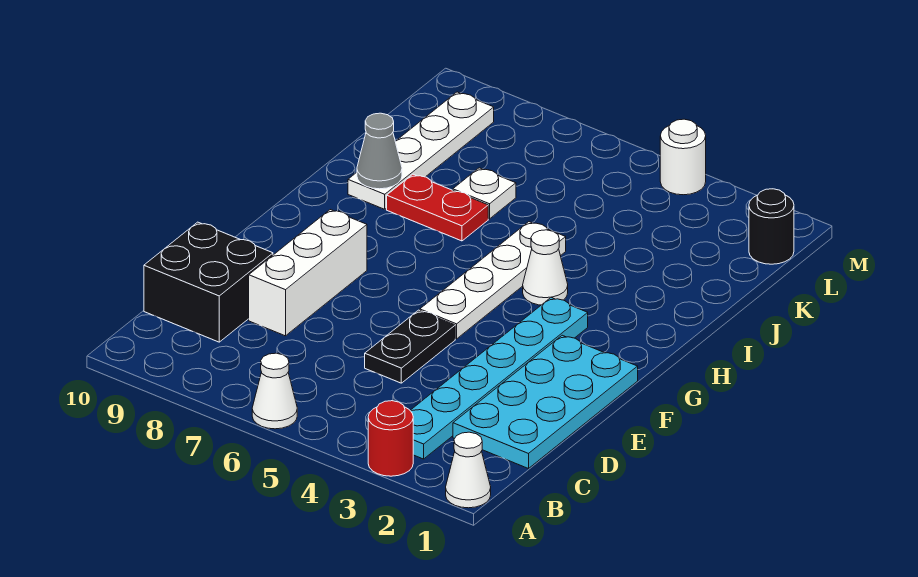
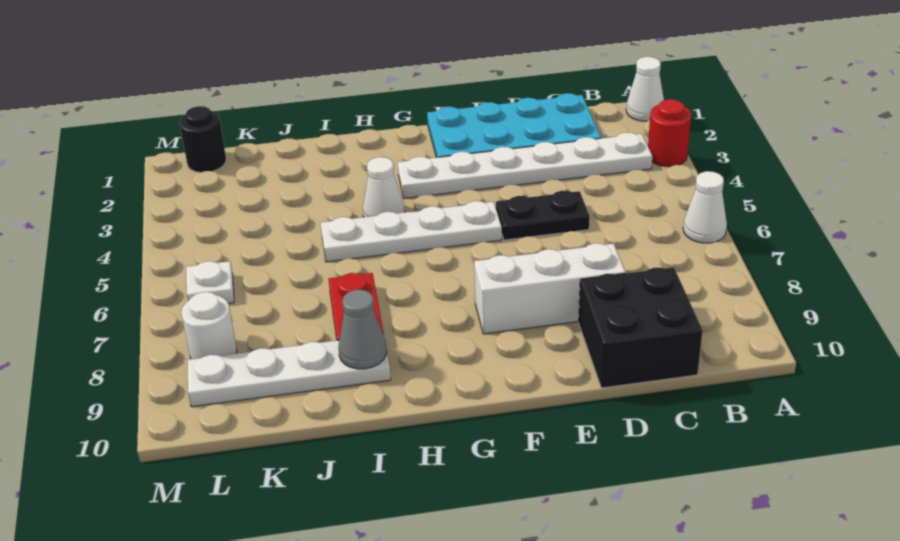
cyan plate B3:G3 level 1 -> white plate B3:G3 level 1
white plate J7 level 1 -> white plate L6 level 1
white round brick M4 level 1 -> white round brick L8 level 1

